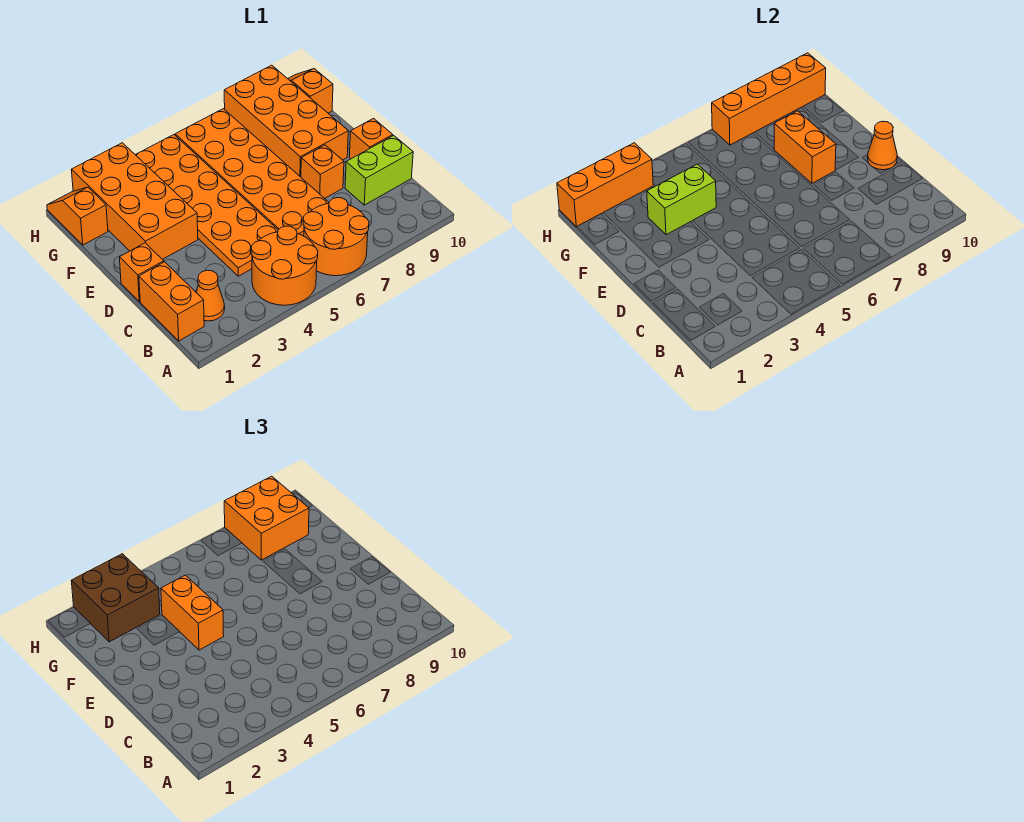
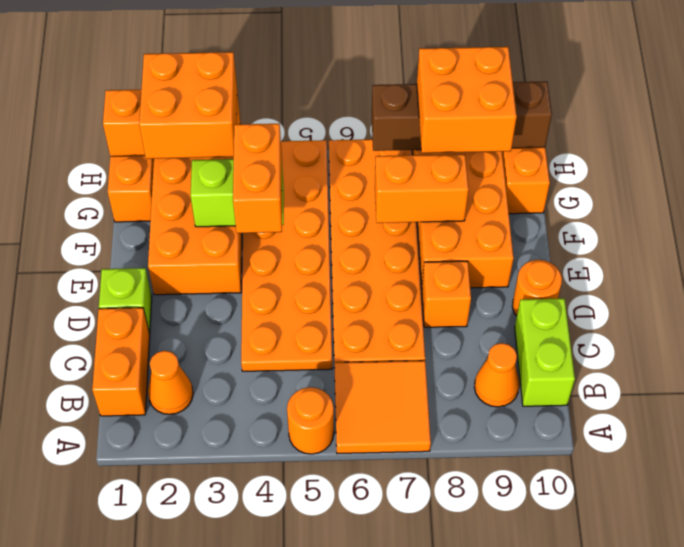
orange round brick A4:B5 level 1 -> orange round brick A5 level 1
orange round brick A6:B7 level 1 -> orange tile A6:B7 level 1
lime brick C9:C10 level 1 -> lime brick B10:C10 level 1
orange brick D1 level 1 -> lime brick D1 level 1
orange brick D10 level 1 -> orange round brick D10 level 1
orange cone D10 level 2 -> orange cone B9 level 1
orange brick E8:F8 level 2 -> orange brick F7:F8 level 2
brown brick G2:H3 level 3 -> orange brick G2:H3 level 3
orange brick H7:H10 level 2 -> brown brick H7:H10 level 2

